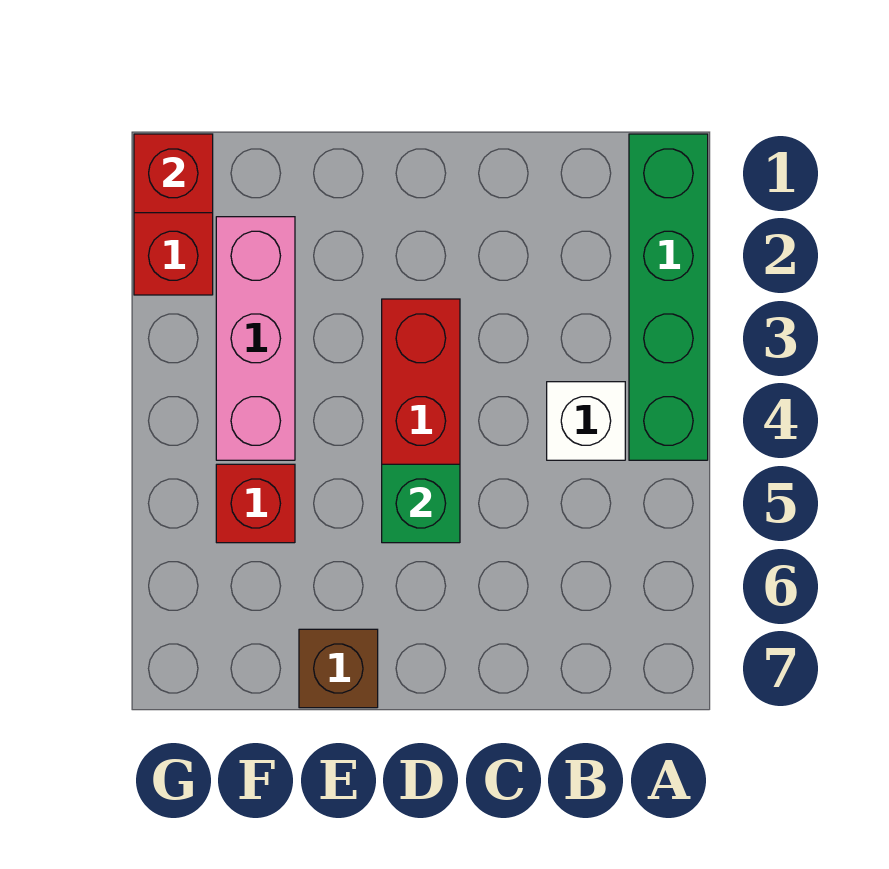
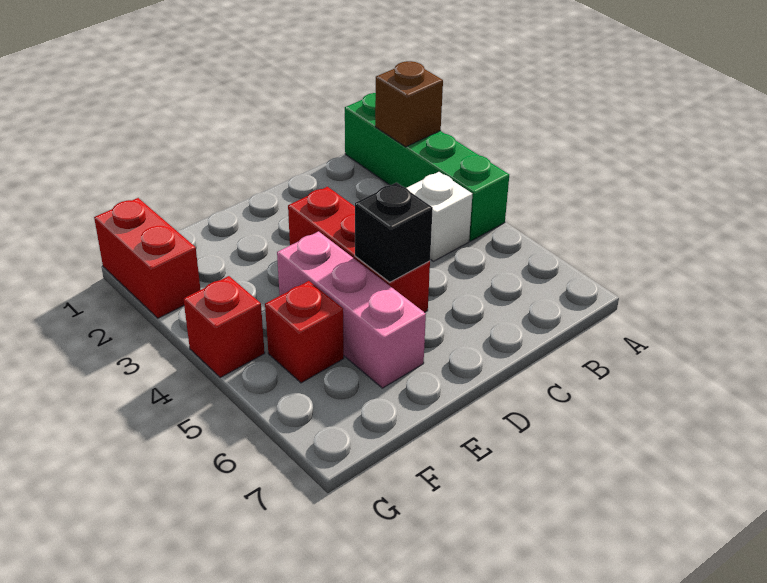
green brick D5 level 2 -> black brick D5 level 2
brown brick E7 level 1 -> brown brick A2 level 2
pink brick F2:F4 level 1 -> pink brick E4:E6 level 1
red brick G1 level 2 -> red brick G4 level 1

